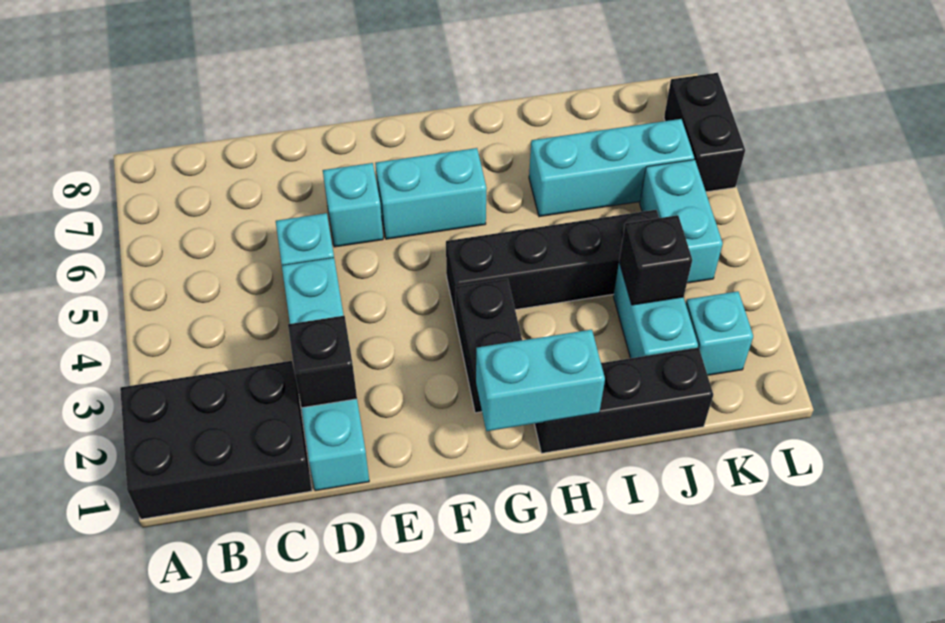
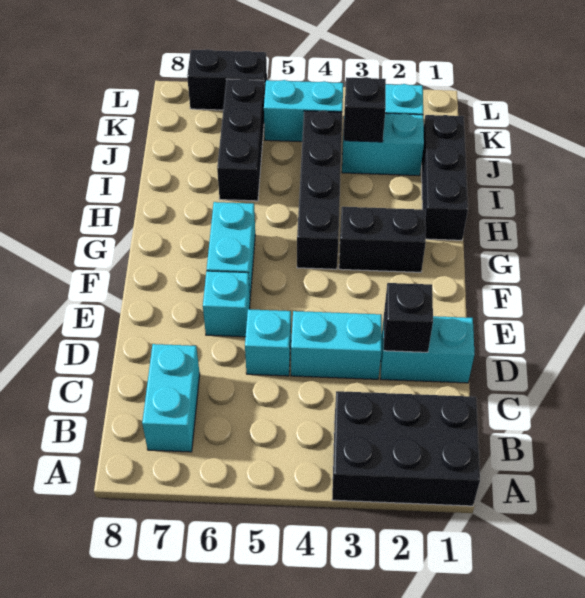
black brick A1:C2 level 1 -> black brick A1:B3 level 1
cyan brick G1:H1 level 2 -> cyan brick B7:C7 level 1
cyan brick I6:K6 level 1 -> black brick I6:K6 level 1

